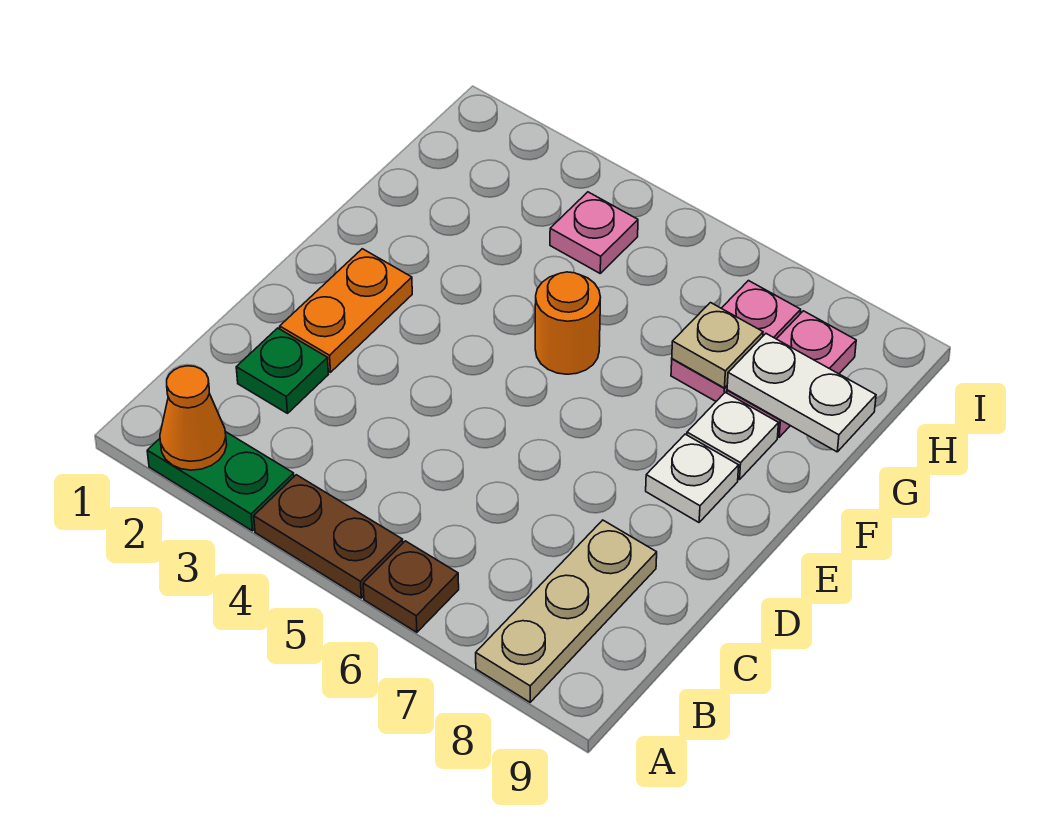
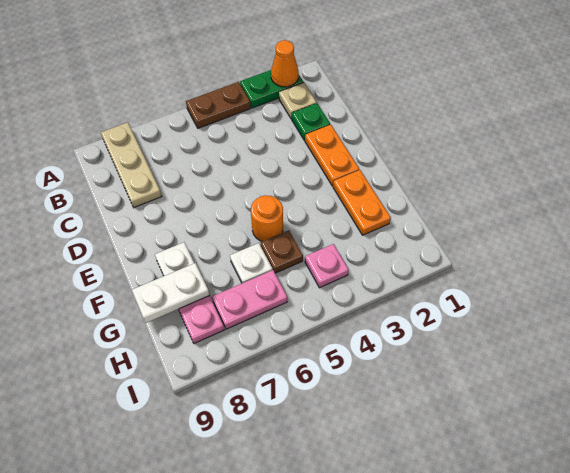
brown plate A6 level 1 -> brown plate G5 level 1
white plate E8 level 1 -> white plate G6 level 1
none -> orange plate F2:G2 level 1
pink plate G7:H7 level 1 -> pink plate H6:H7 level 1
tan plate G7 level 2 -> tan plate B2 level 1

